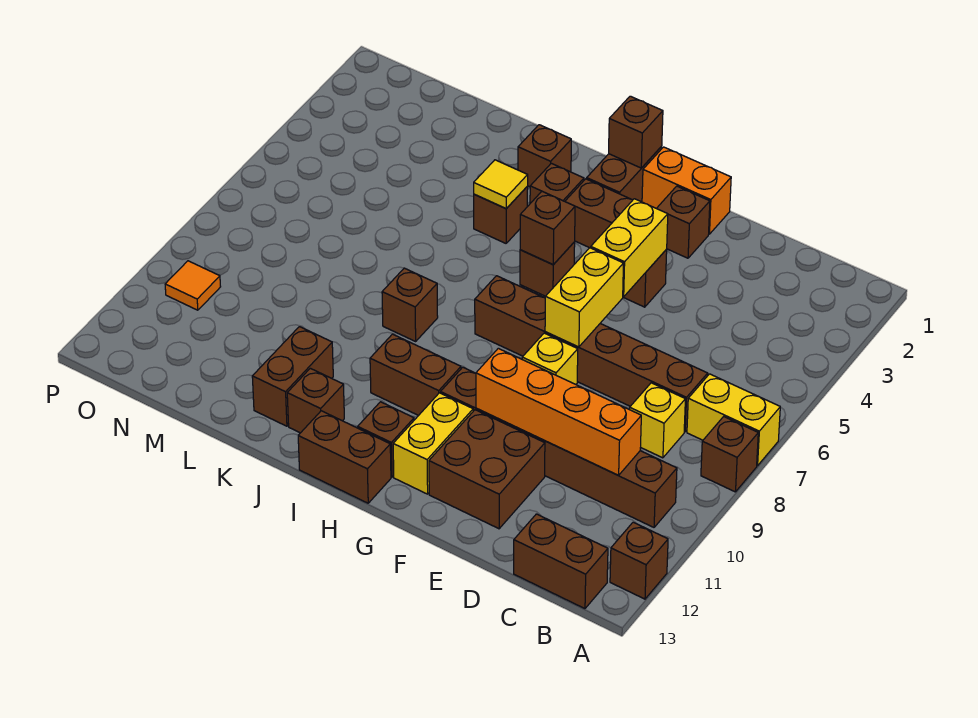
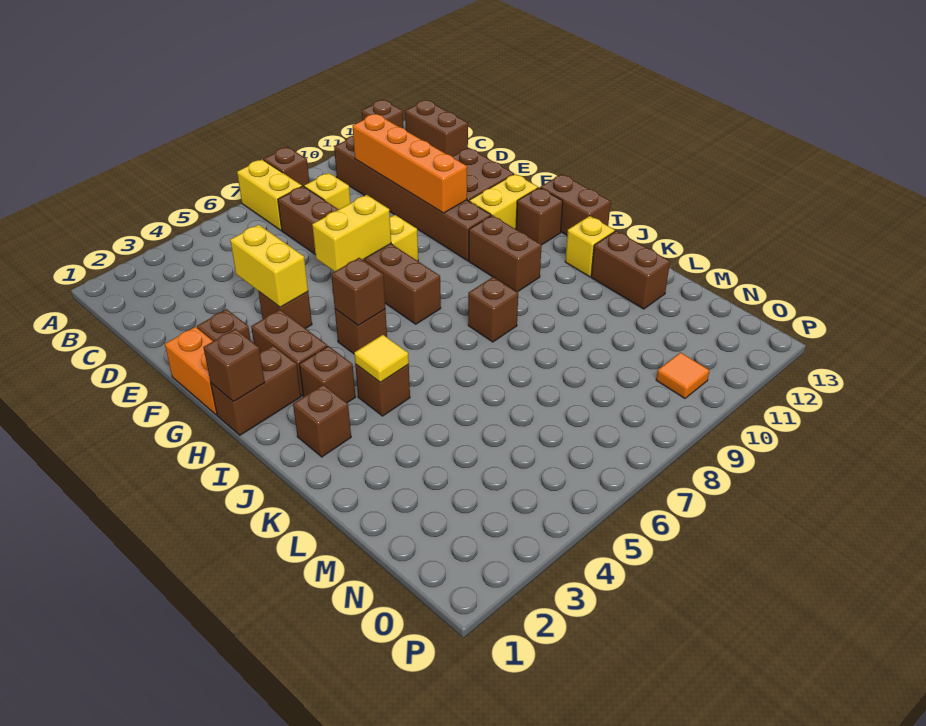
yellow brick F4:F5 level 2 -> yellow brick E4:F4 level 2
brown brick J12 level 1 -> yellow brick J12 level 1
brown brick K11:K12 level 1 -> brown brick K12:L12 level 1

